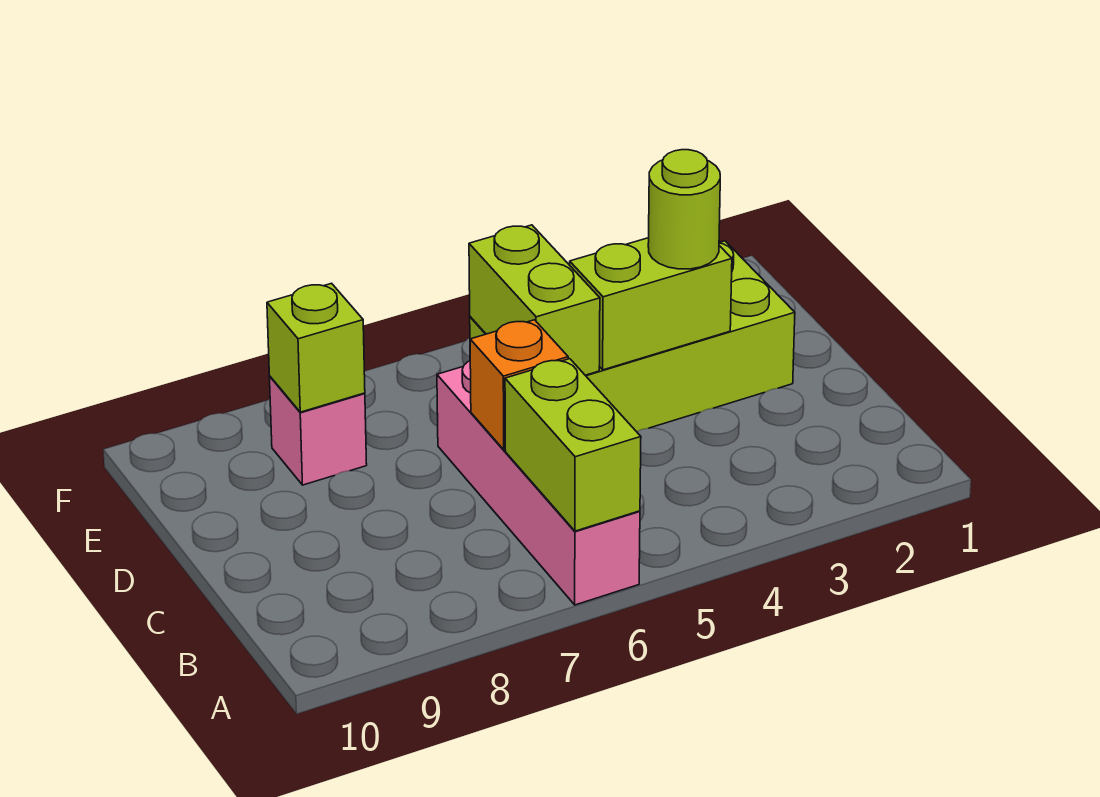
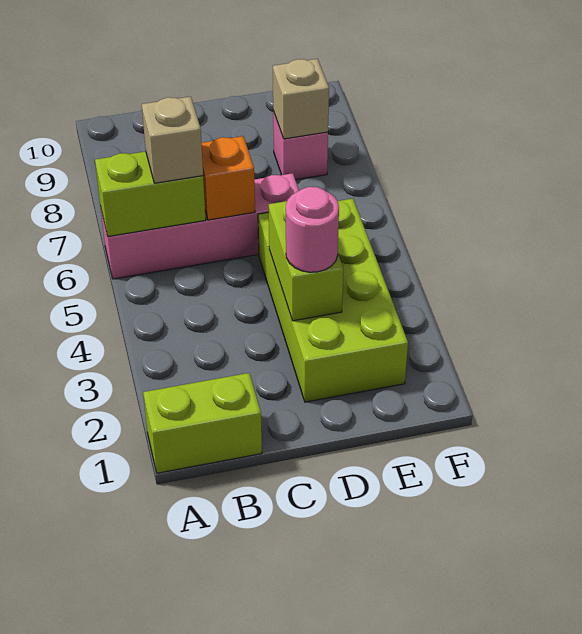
none -> tan brick B6 level 3
lime round brick D3 level 3 -> pink round brick D3 level 3
lime brick D5:E5 level 2 -> lime brick A1:B1 level 1
lime brick E8 level 2 -> tan brick E8 level 2

